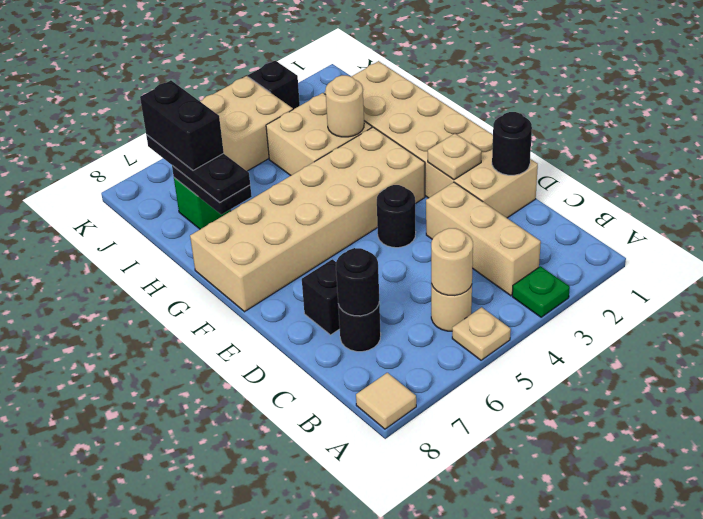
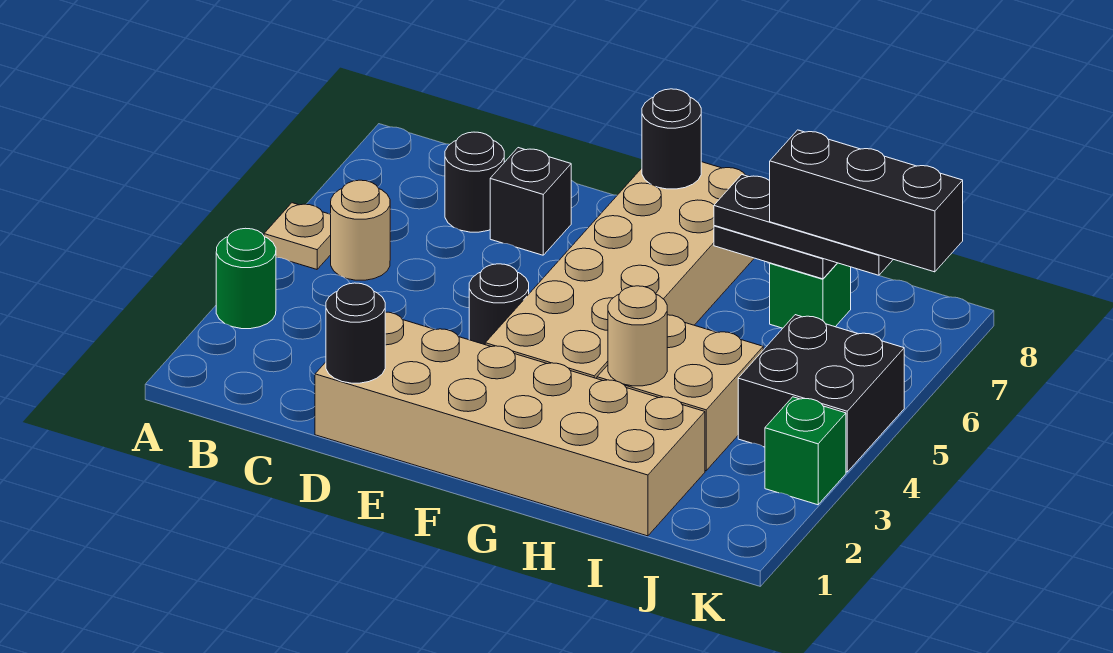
green plate A3 level 1 -> green round brick A3 level 1
tan tile A8 level 1 -> none
tan brick B3:D3 level 1 -> none
tan round brick B5 level 2 -> none
black round brick C7 level 2 -> black round brick F8 level 2
tan plate E2 level 2 -> none
black brick I7:J7 level 4 -> black brick I7:K7 level 4
tan brick J4:K5 level 1 -> black brick J4:K5 level 1
black brick K3 level 1 -> green brick K3 level 1

